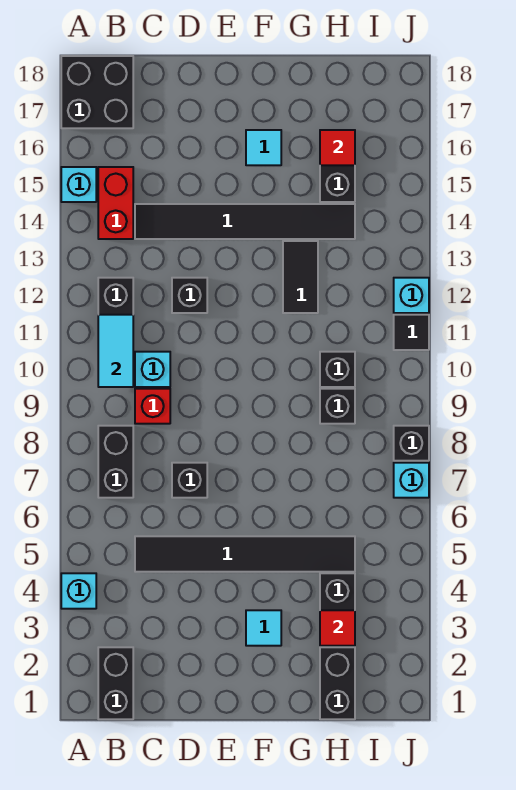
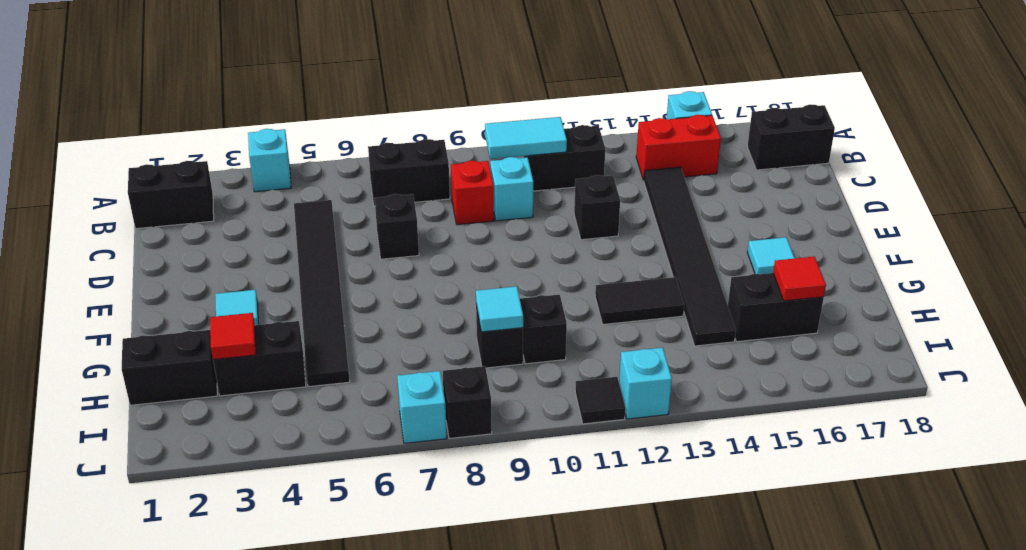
black brick A17:B18 level 1 -> black brick B17:B18 level 1
none -> cyan tile H9 level 2

